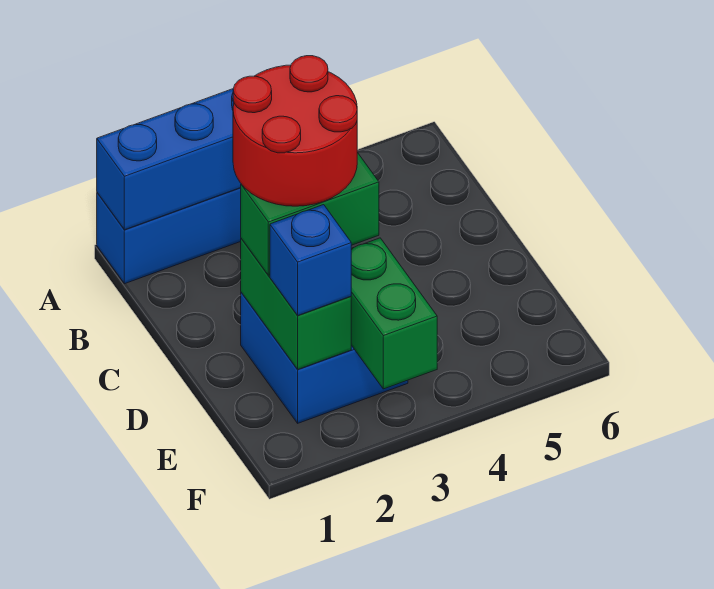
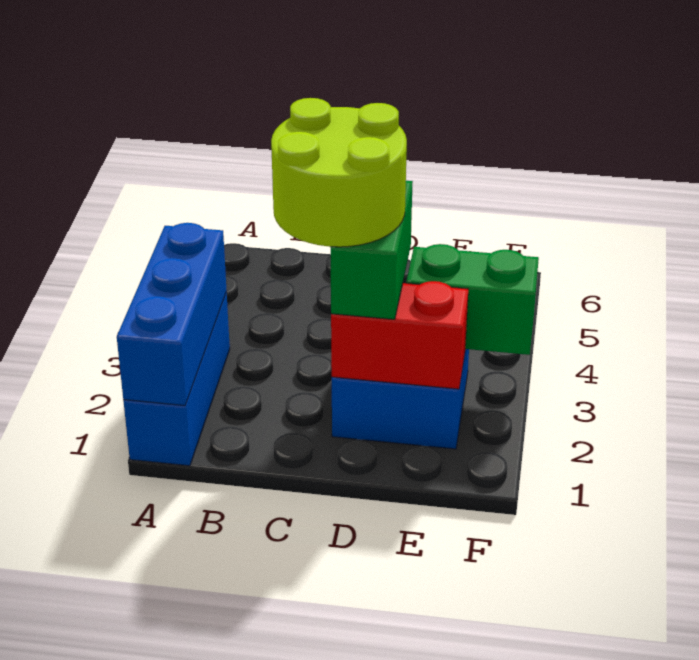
red round brick C2:D3 level 4 -> lime round brick C2:D3 level 4
green brick D2:E2 level 2 -> red brick D2:E2 level 2
blue brick E2 level 3 -> none

